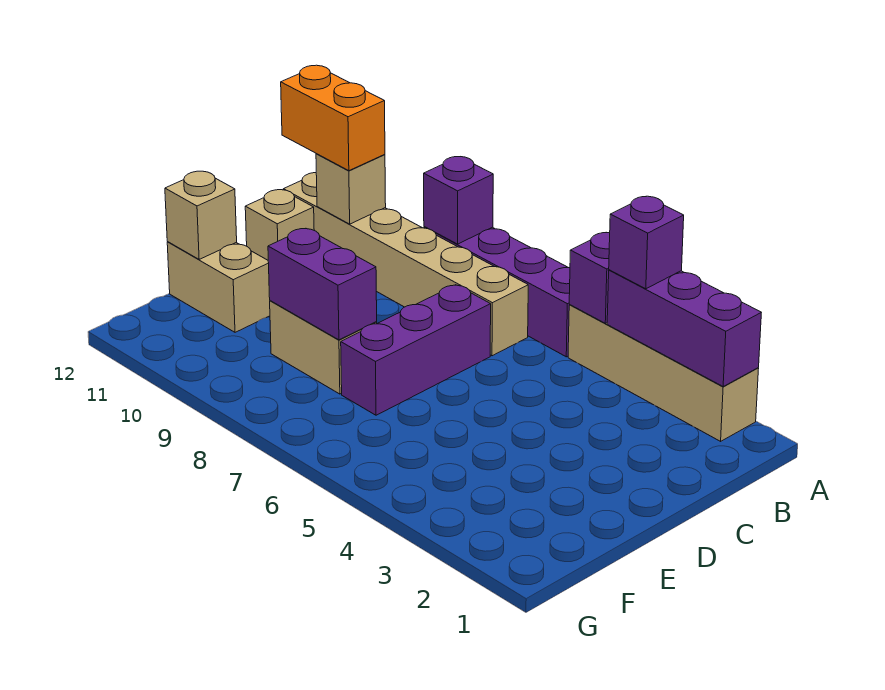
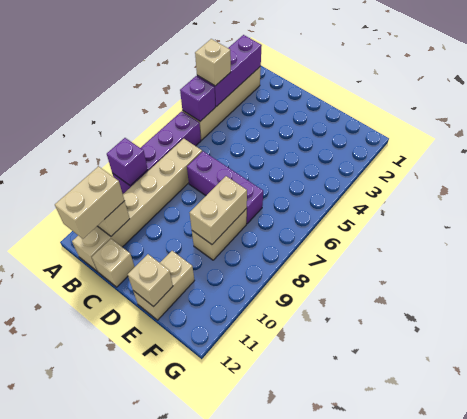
purple brick A4 level 3 -> tan brick A4 level 3
orange brick B11:B12 level 3 -> tan brick B11:B12 level 3
purple brick E8:E9 level 2 -> tan brick E8:E9 level 2

